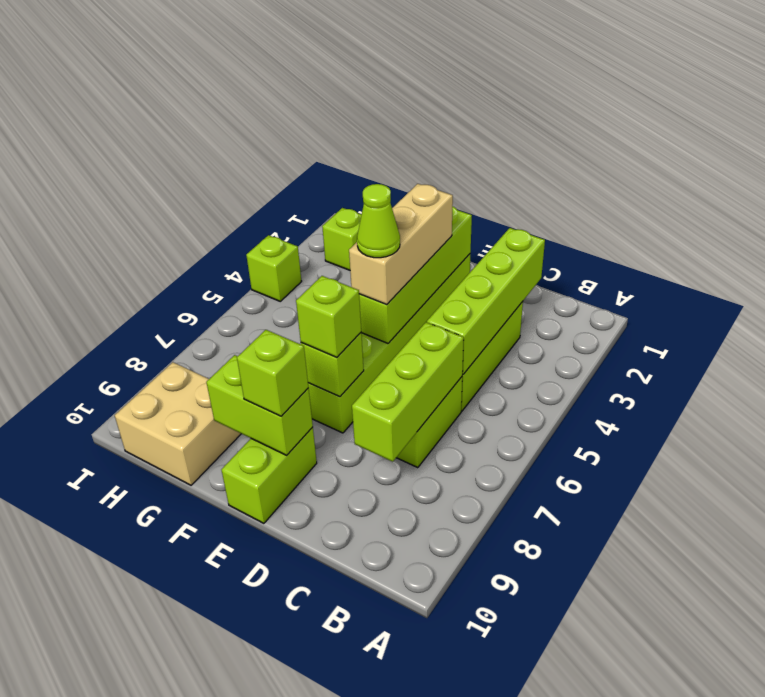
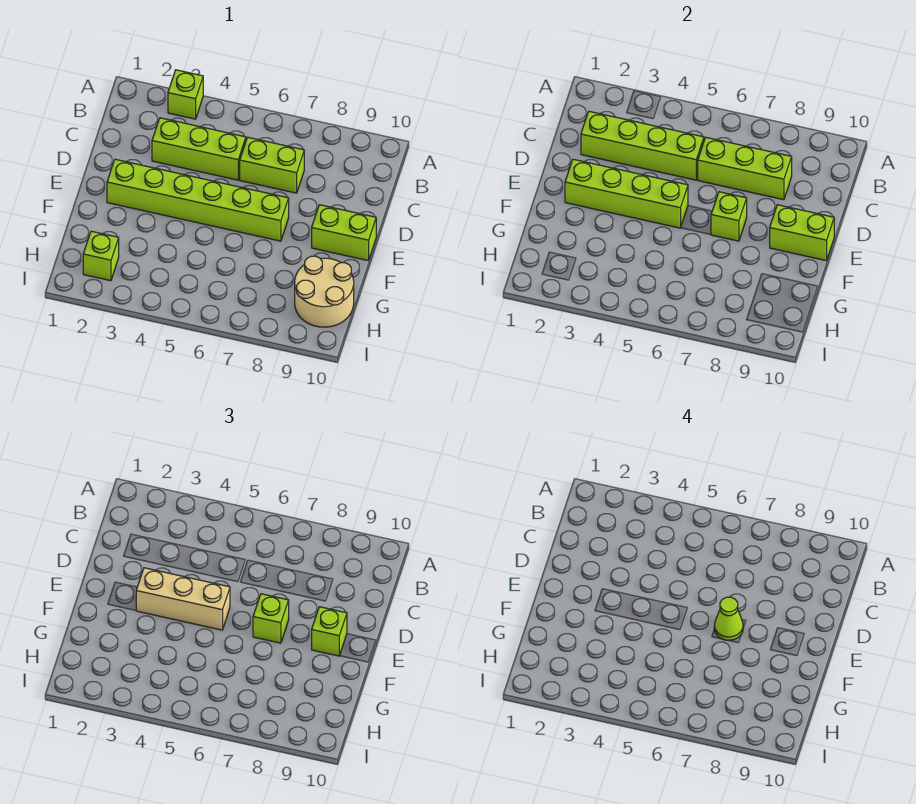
lime cone E5 level 4 -> lime cone E7 level 4
lime brick E9:F9 level 2 -> lime brick E9:E10 level 2
tan brick G9:H10 level 1 -> tan round brick G9:H10 level 1
lime brick I4 level 1 -> lime brick A3 level 1

